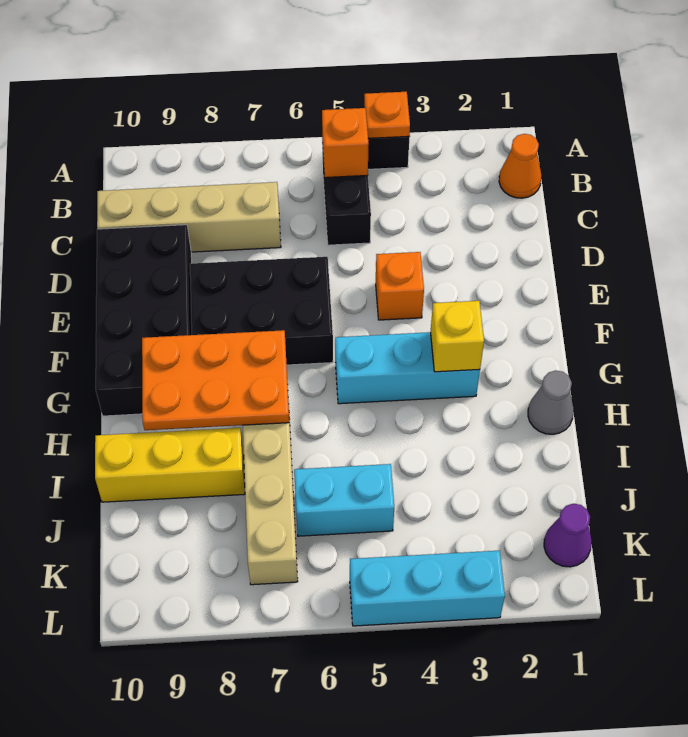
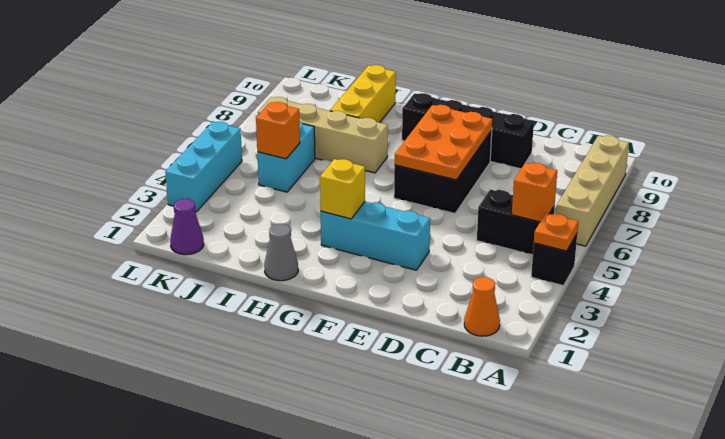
tan brick C7:C10 level 1 -> tan brick A6:A9 level 1
black brick D9:G10 level 1 -> black brick D9:G9 level 1
orange brick E4 level 1 -> orange brick J5 level 2
cyan brick G3:G5 level 1 -> cyan brick E3:G3 level 1
orange plate G7:H9 level 2 -> orange plate E6:F8 level 2

